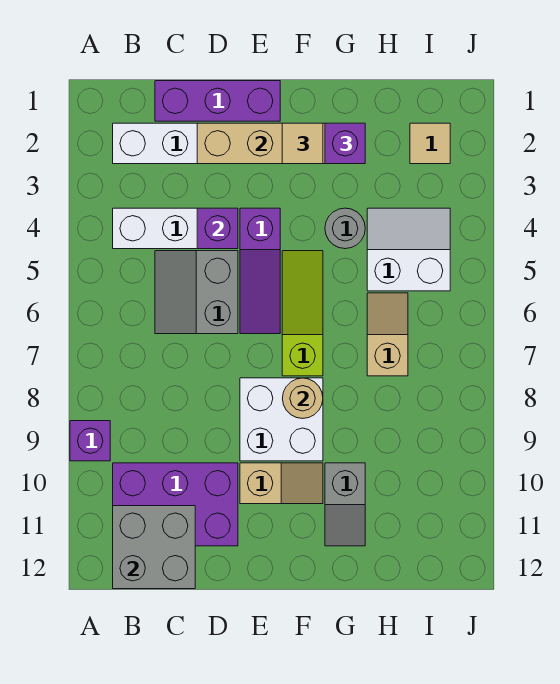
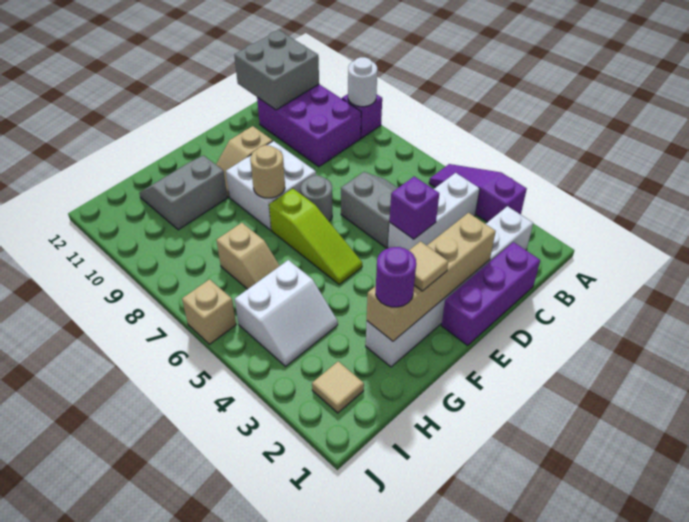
none -> white round brick A9 level 2
purple brick B10:D11 level 1 -> purple brick B9:C11 level 1
purple slope E4:E6 level 1 top 4 -> purple slope A3:A5 level 1 top 3
purple brick G2 level 3 -> purple round brick G2 level 3
grey round brick G4 level 1 -> grey round brick E7 level 1
grey slope G10:G11 level 1 top 10 -> grey slope G10:H11 level 1 top 10
none -> tan brick J6 level 1

